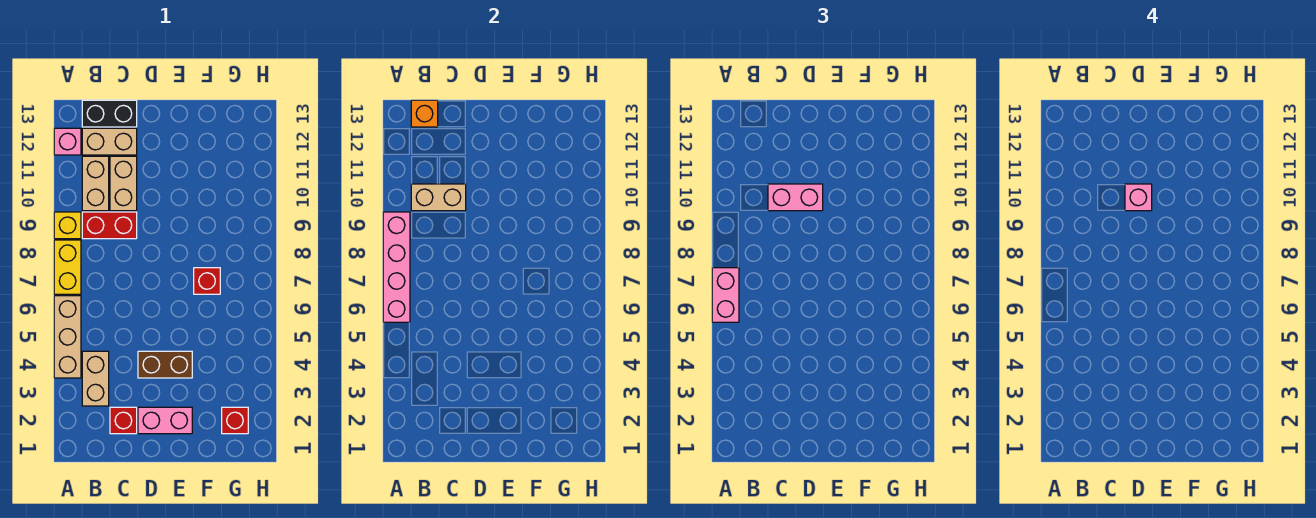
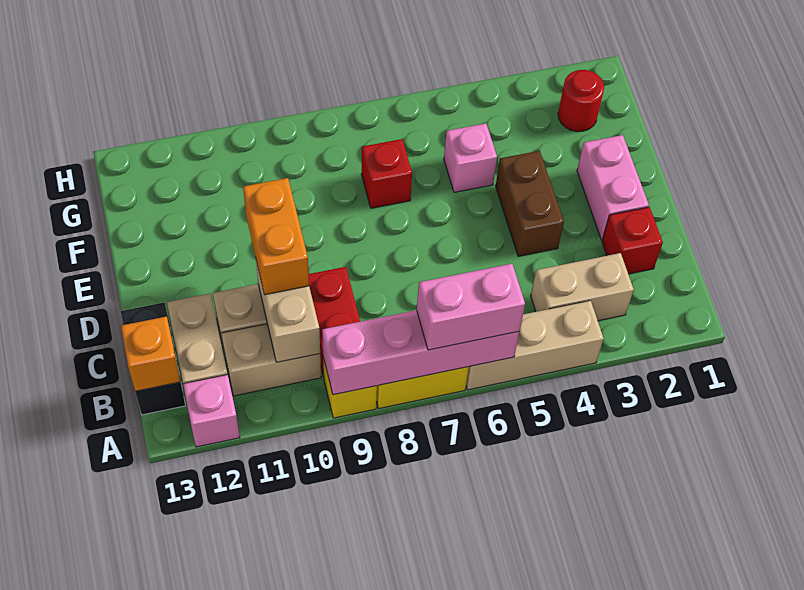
pink brick C10:D10 level 3 -> orange brick C10:D10 level 3
pink brick D10 level 4 -> pink brick F5 level 1
red brick G2 level 1 -> red round brick G2 level 1

